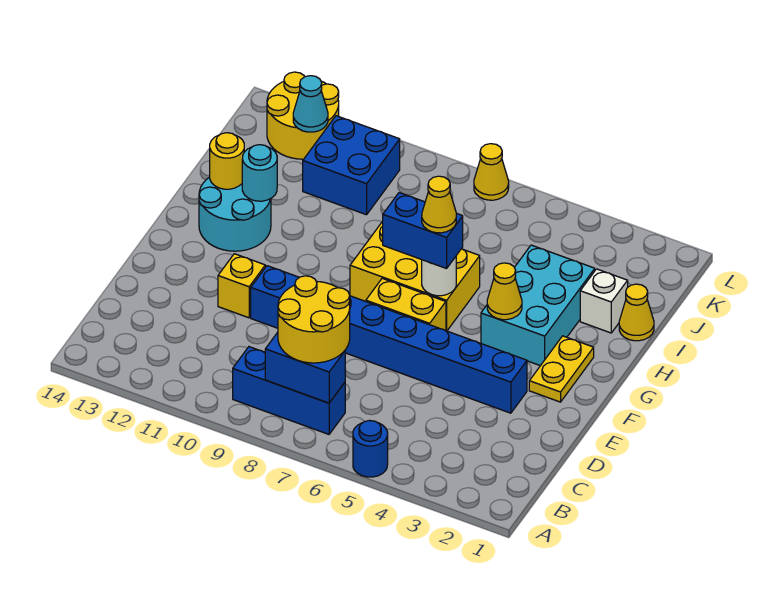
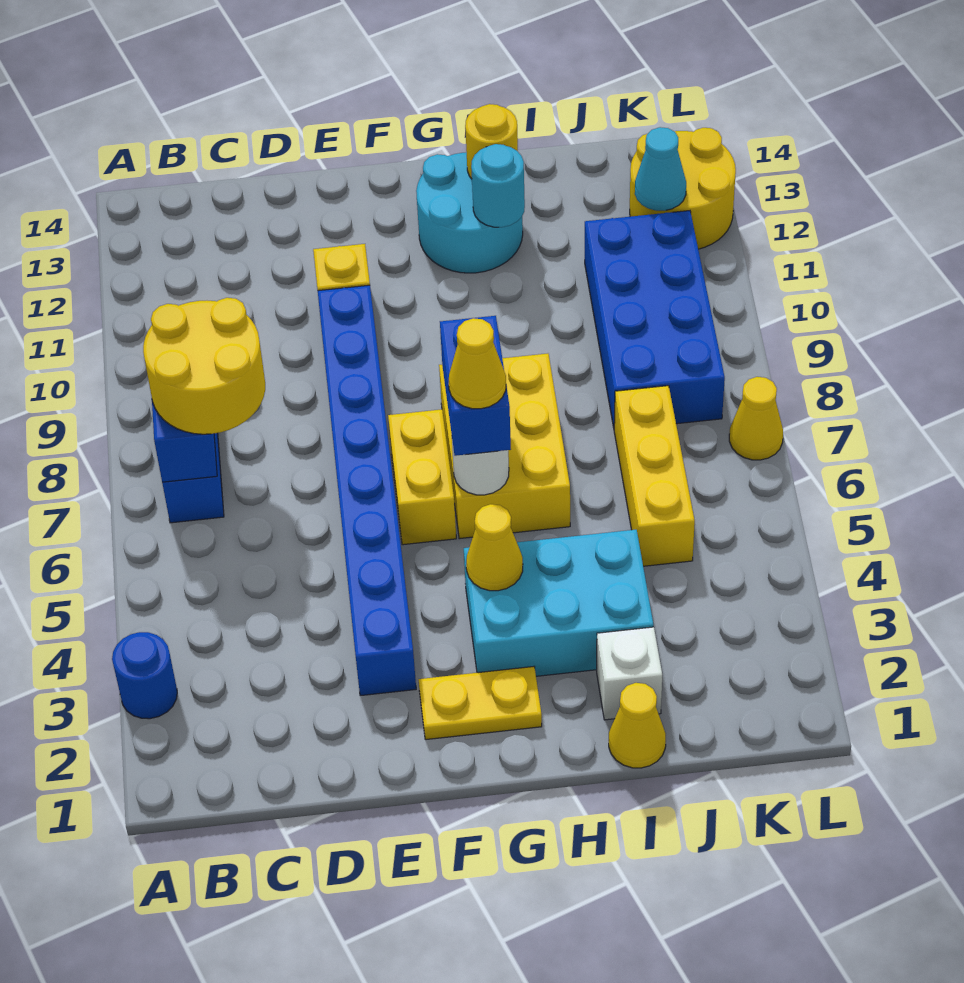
blue round brick A5 level 1 -> blue round brick A3 level 1
none -> yellow brick J5:J7 level 1
blue brick J10:K11 level 1 -> blue brick J8:K11 level 1

